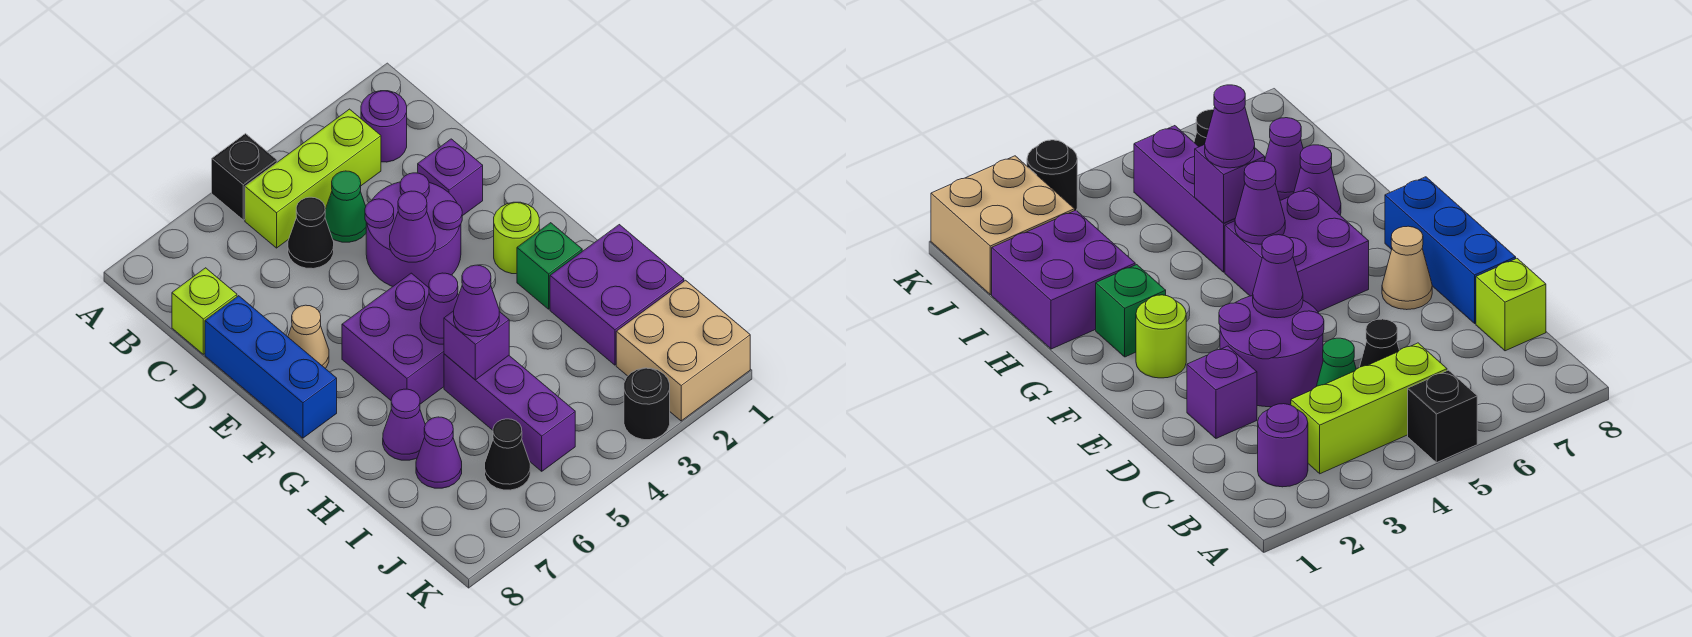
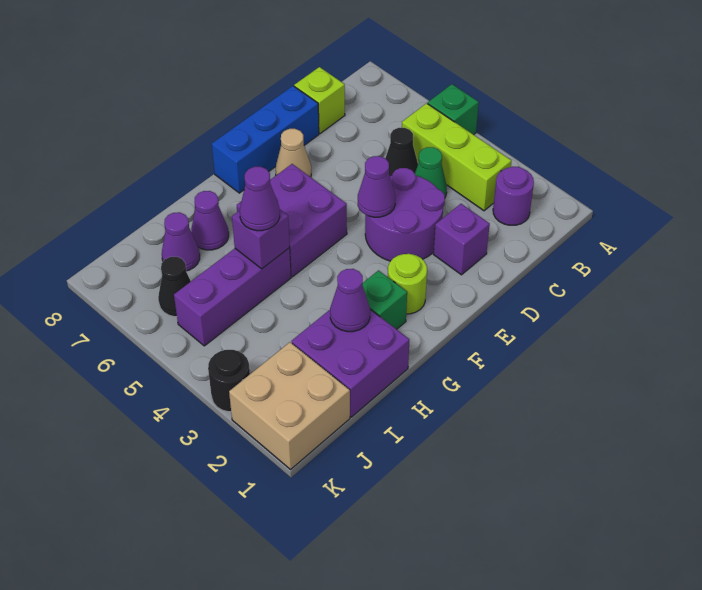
black brick A5 level 1 -> green brick A5 level 1
purple cone G5 level 2 -> purple cone H2 level 2

